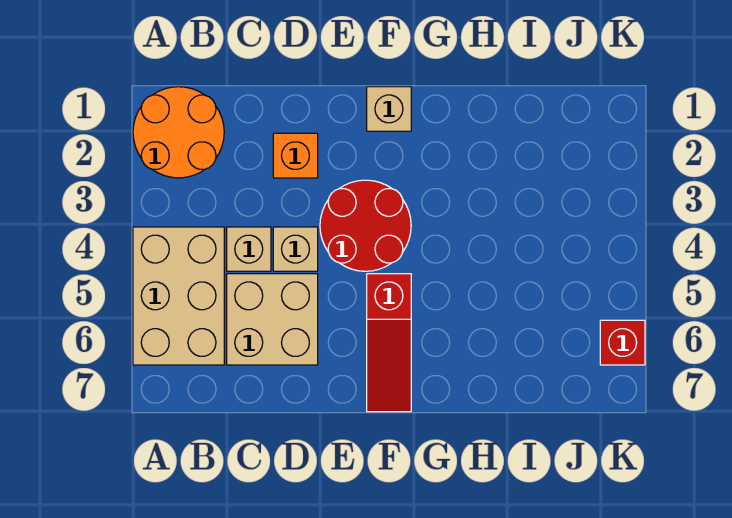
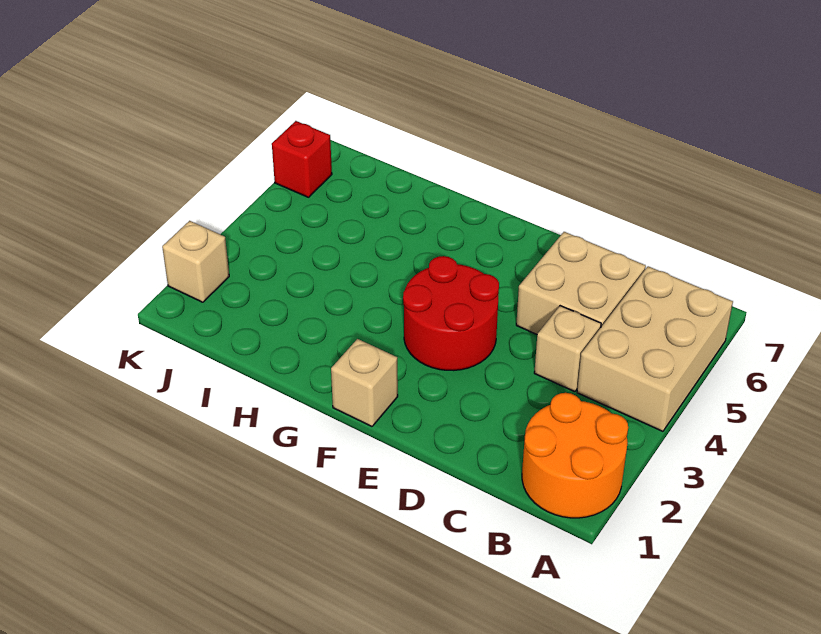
orange brick D2 level 1 -> none
tan brick D4 level 1 -> tan brick K2 level 1
red slope F5:F7 level 1 top 5 -> none

